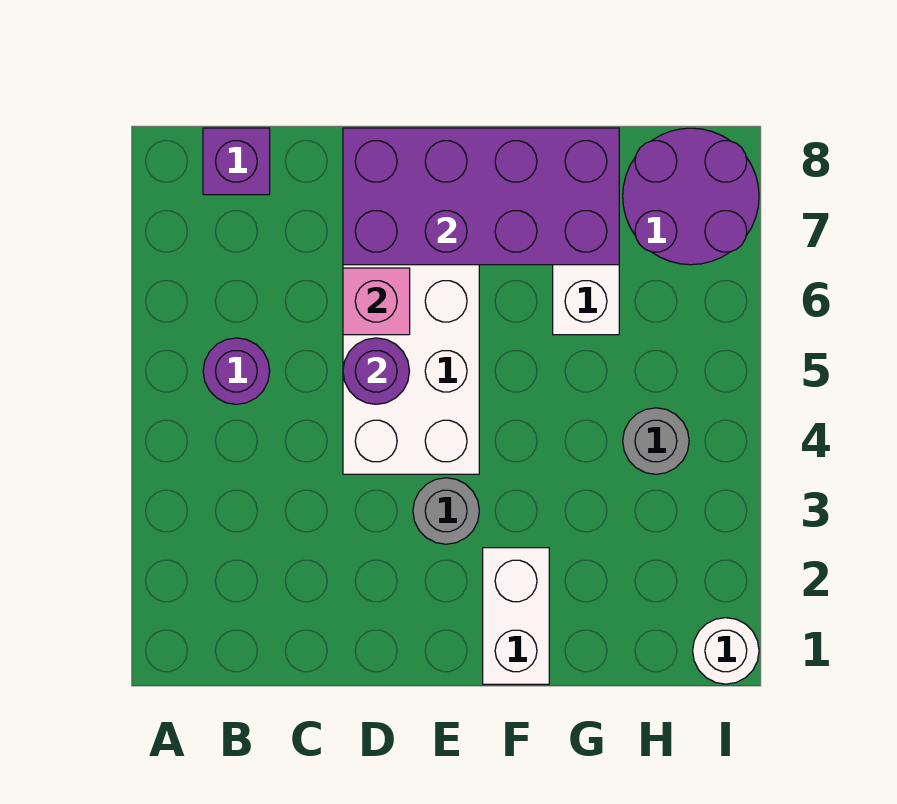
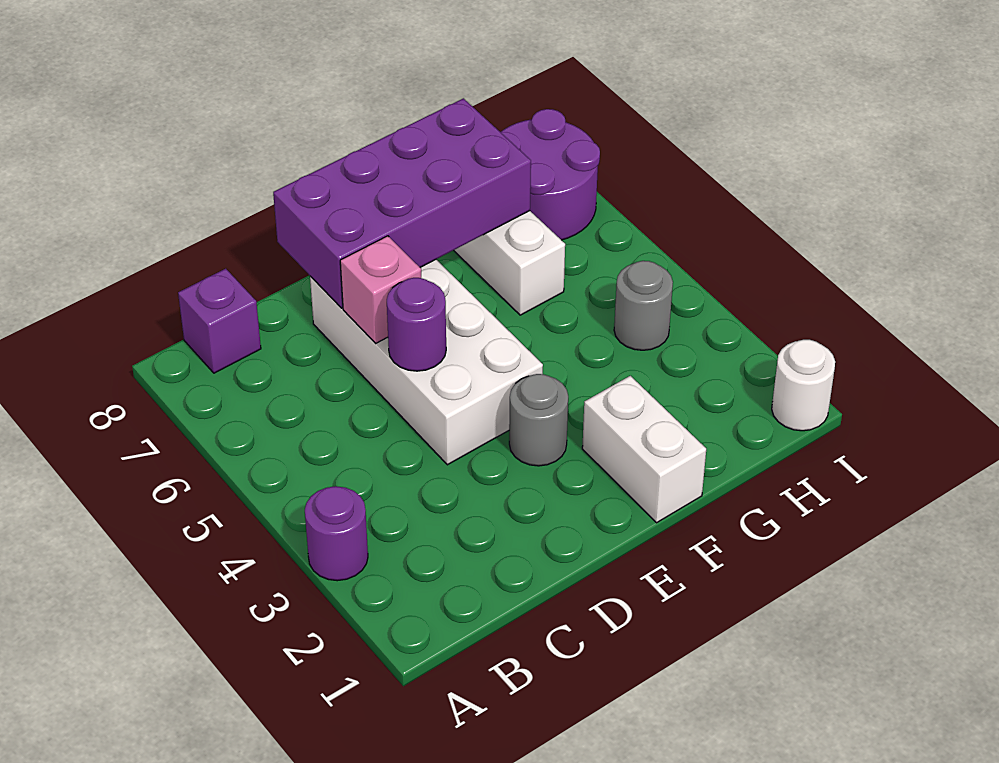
purple round brick B5 level 1 -> purple round brick A3 level 1

